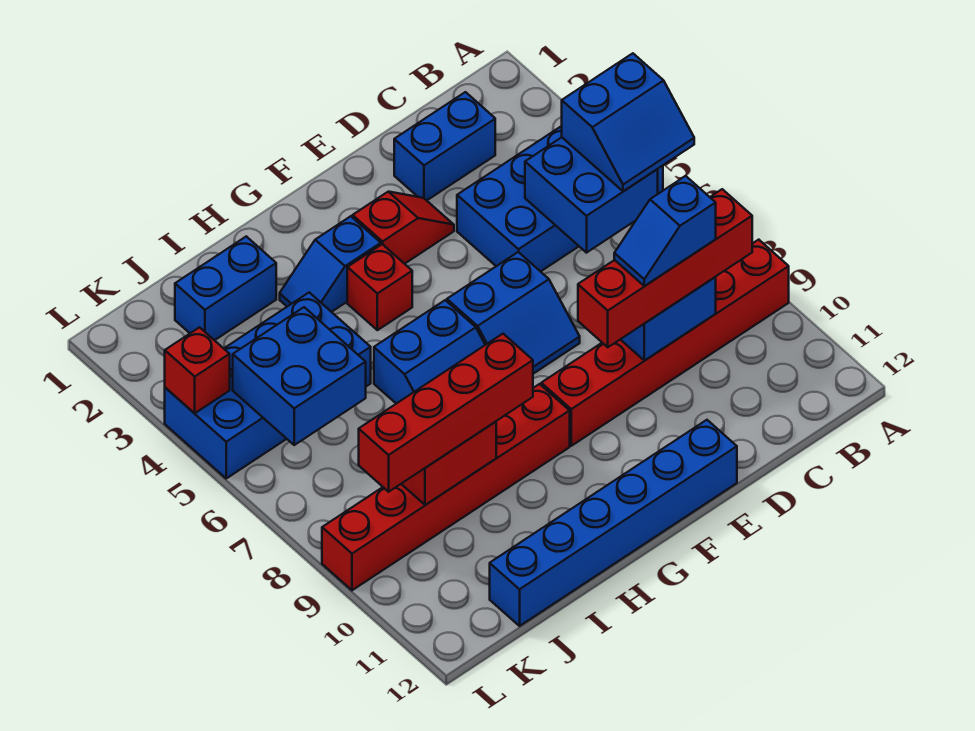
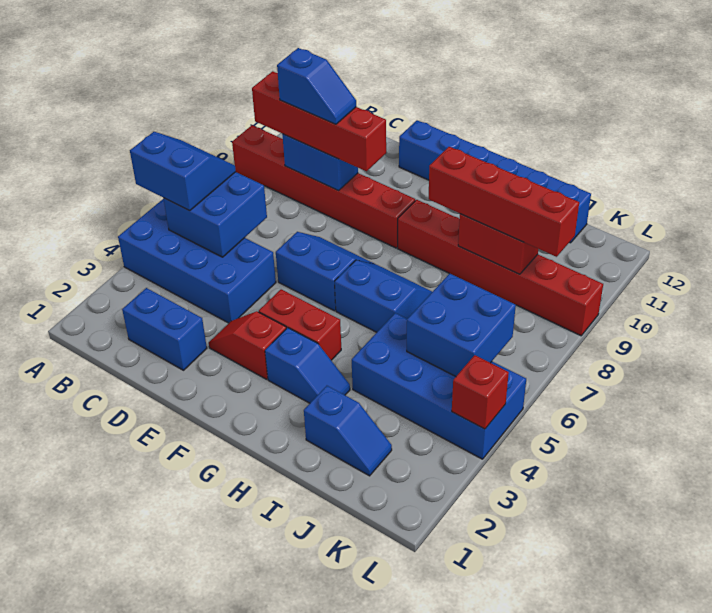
red brick G4 level 1 -> red brick F4:G4 level 1
blue brick I2:J2 level 1 -> blue slope I2:J2 level 1 top I

